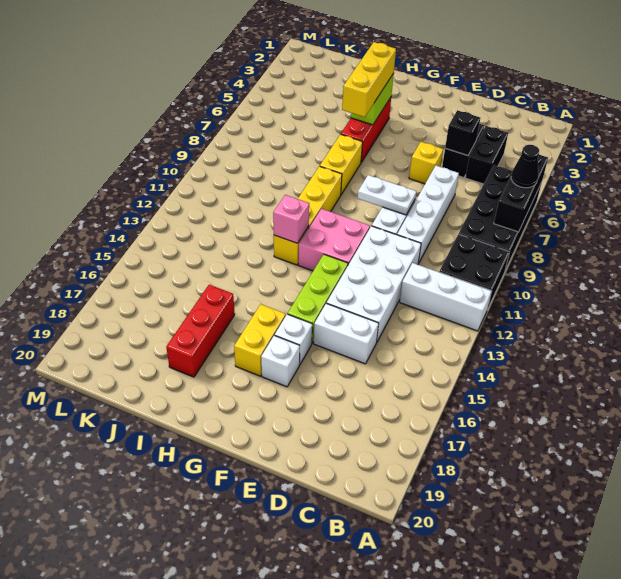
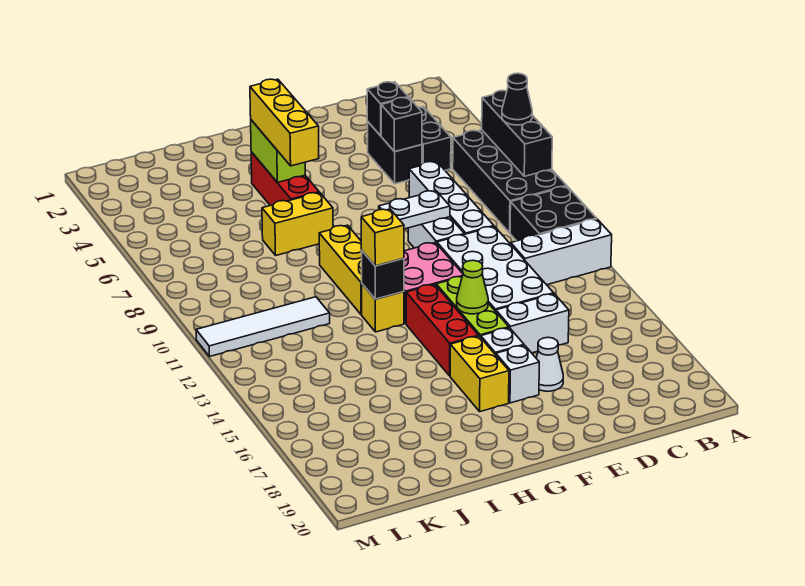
none -> black brick D4 level 2
yellow brick E6 level 1 -> yellow brick H12 level 3
none -> white cone E17 level 1
none -> lime cone F14 level 2
yellow brick H7:H8 level 1 -> yellow brick H7:I7 level 1
pink brick H12 level 2 -> black brick H12 level 2
red brick I16:I18 level 1 -> red brick G13:G15 level 1
none -> white tile J11:M11 level 1

